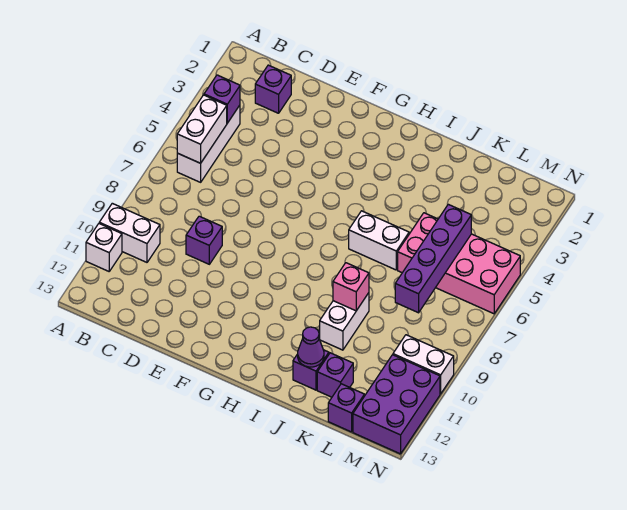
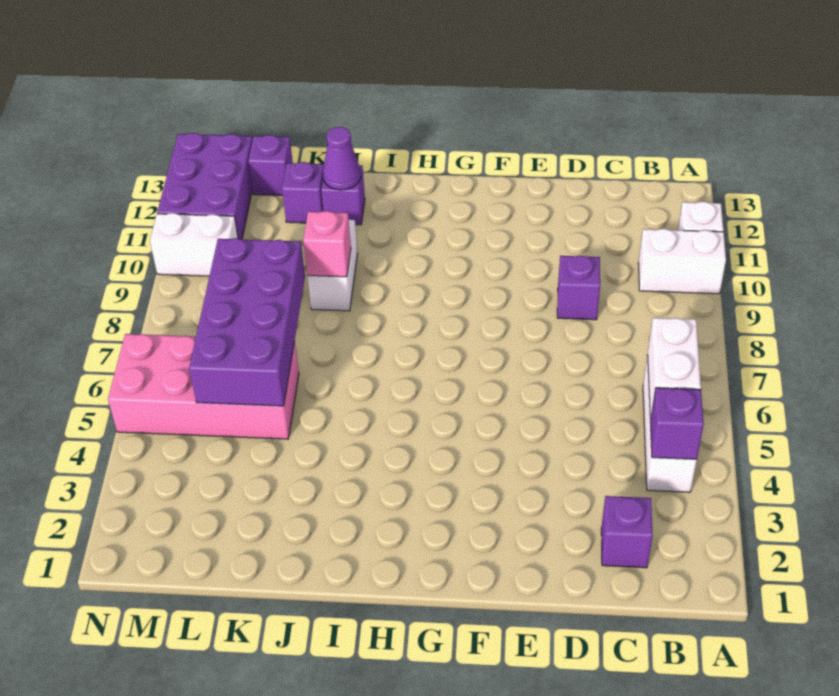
white brick I6:J6 level 1 -> none
purple brick L5:L8 level 2 -> purple brick K5:L8 level 2

